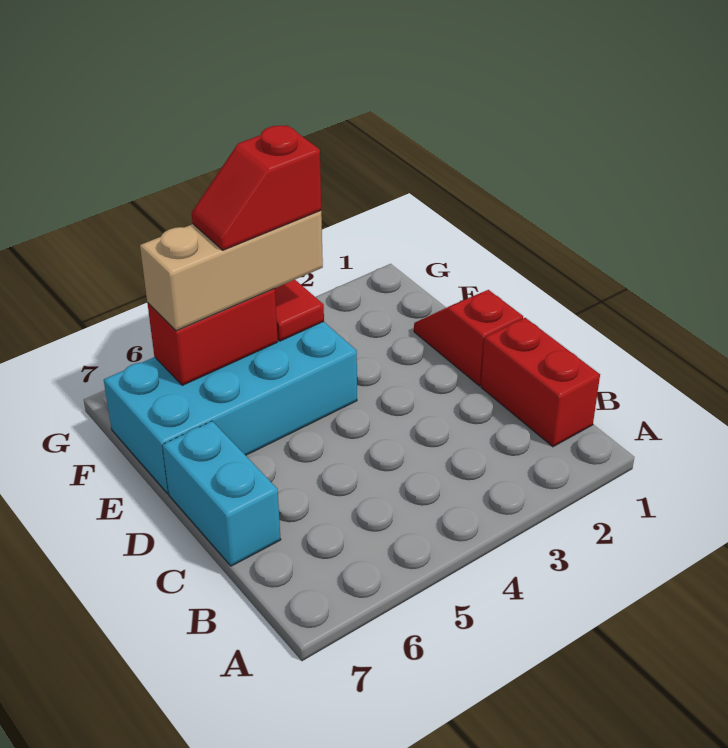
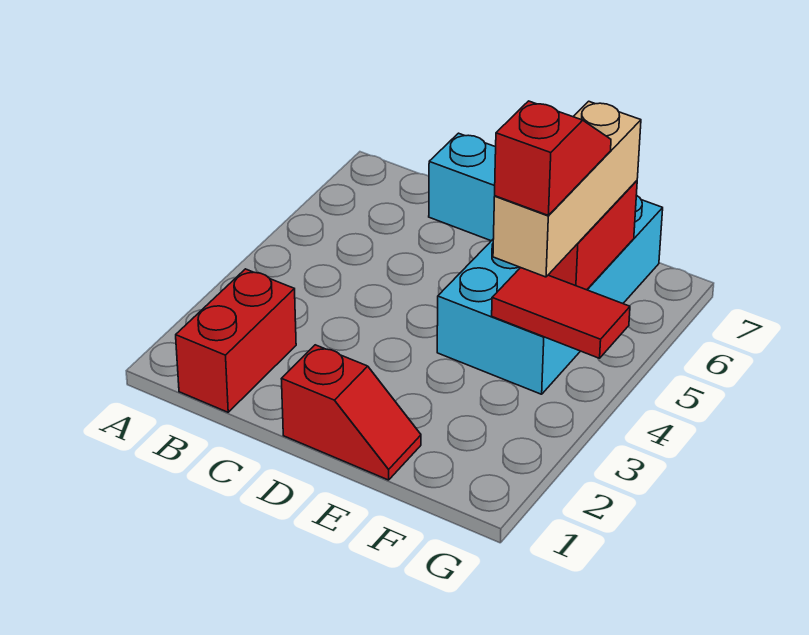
red brick B1:C1 level 1 -> red brick B1:B2 level 1

